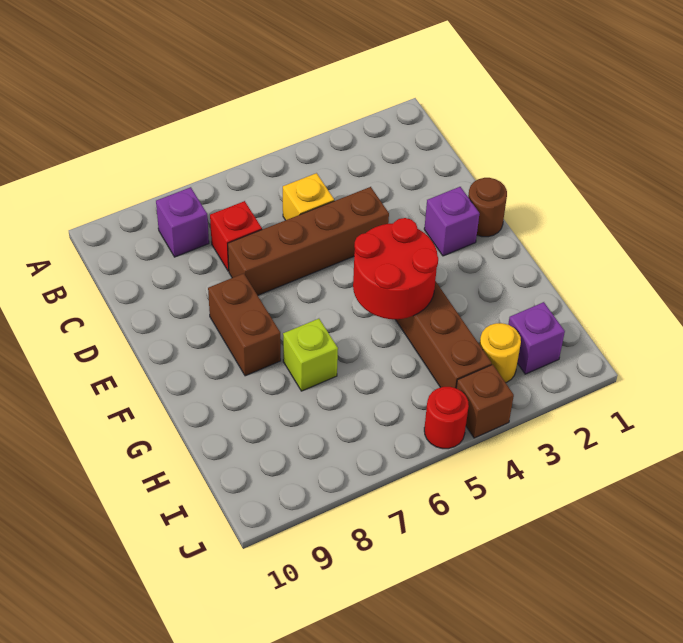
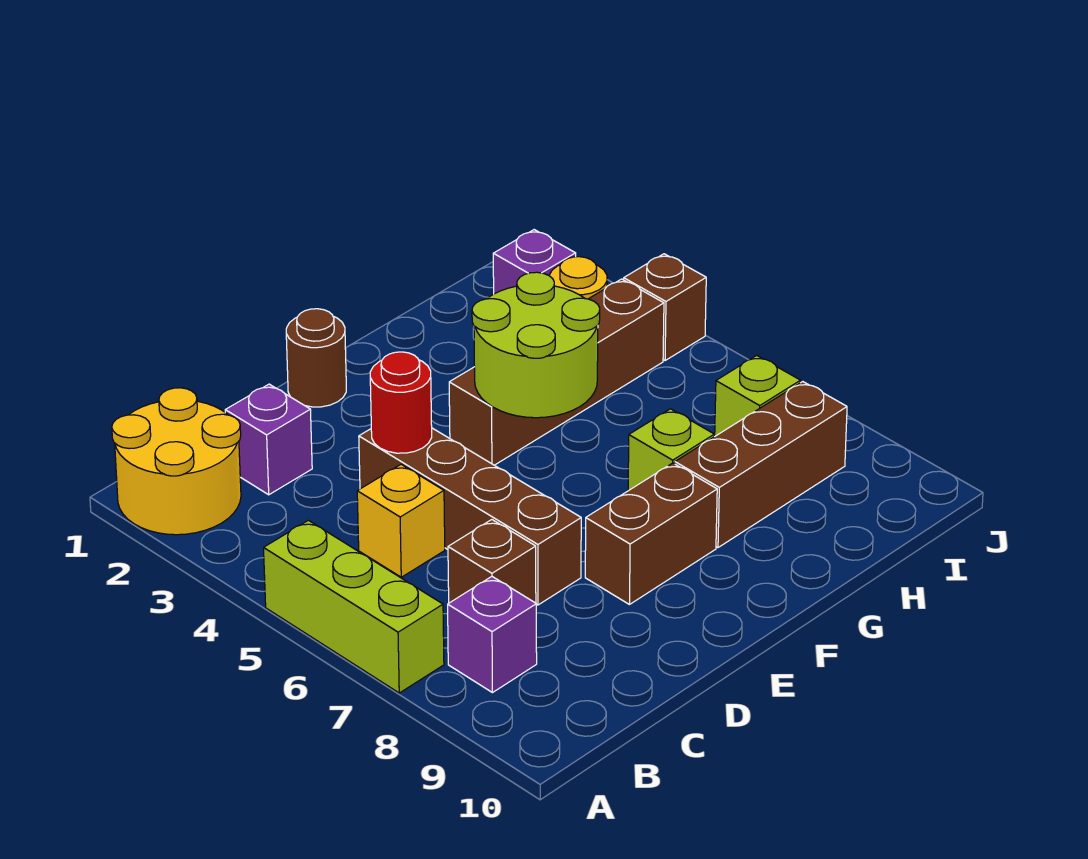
none -> yellow round brick A1:B2 level 1
none -> lime brick A5:A7 level 1
red brick C7 level 1 -> brown brick C7 level 1
purple brick E2 level 1 -> purple brick C2 level 1
red round brick F4:G5 level 2 -> lime round brick F4:G5 level 2
none -> brown brick G8:I8 level 1
none -> lime brick I7 level 1
red round brick J5 level 1 -> red round brick D4 level 2

